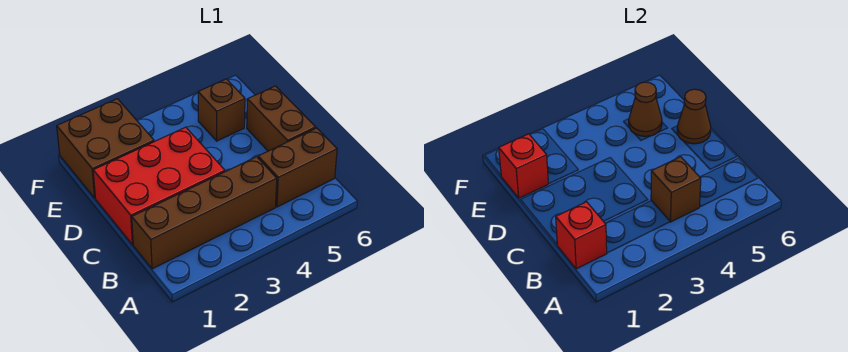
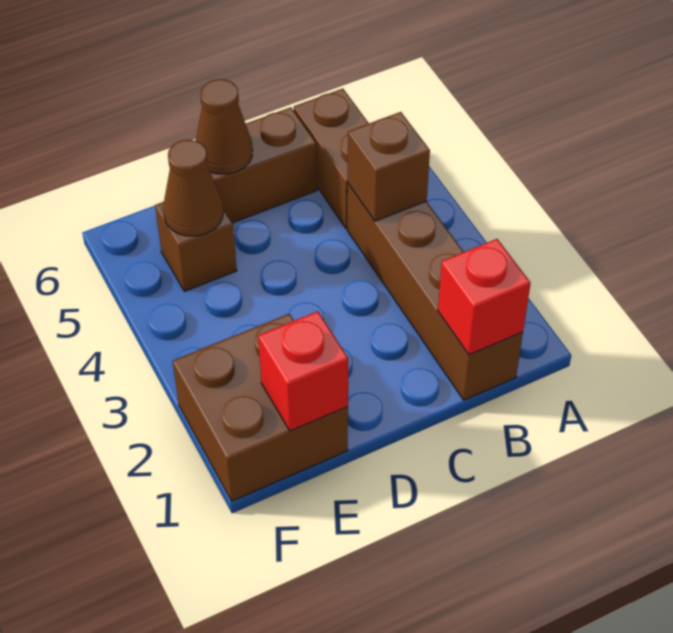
red brick C1:D3 level 1 -> none

